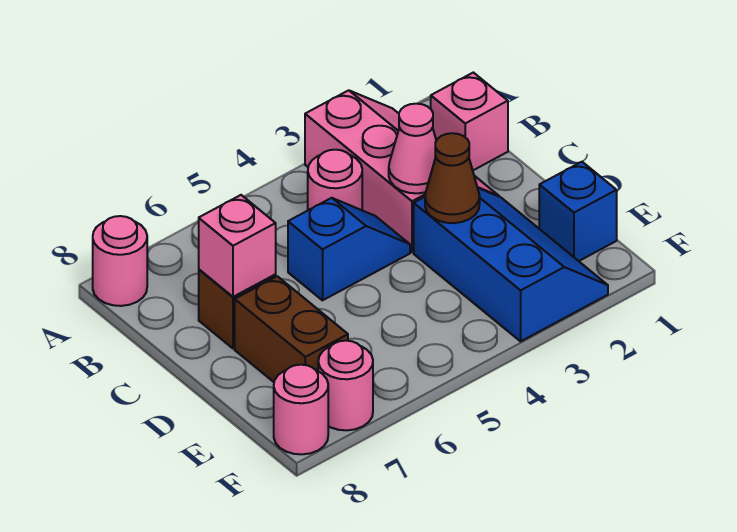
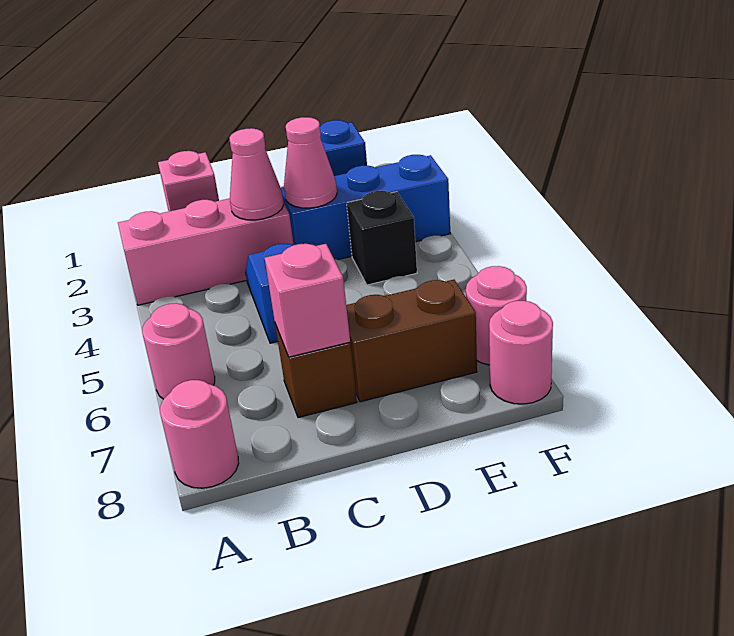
pink round brick B4 level 1 -> pink round brick A6 level 1
brown cone D3 level 2 -> pink cone D3 level 2
none -> black brick E4 level 1

